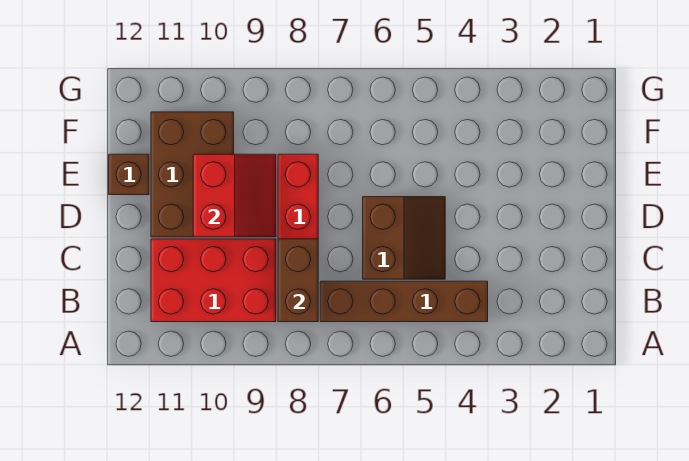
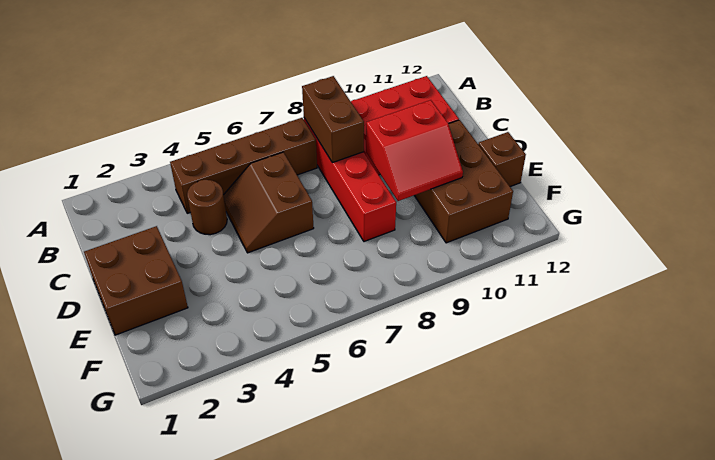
none -> brown round brick C4 level 1
none -> brown brick D1:E2 level 1
red slope D9:E10 level 2 top 10 -> red slope D9:E10 level 2 top D

